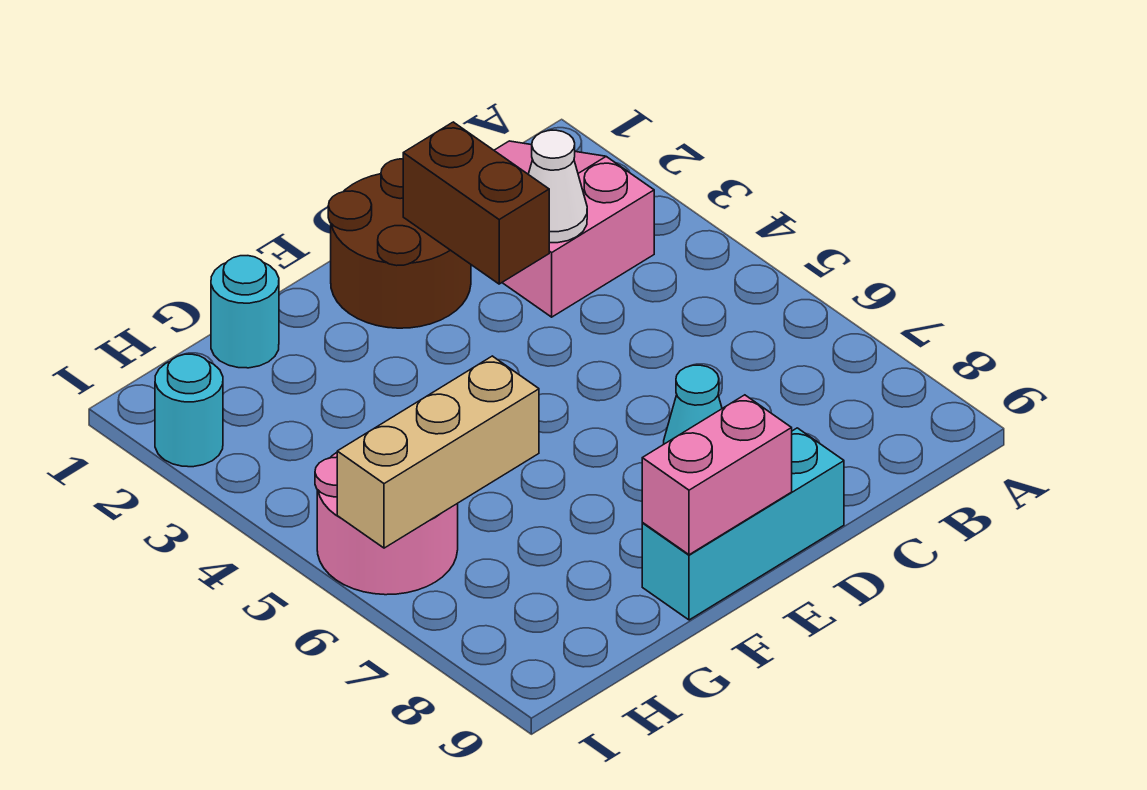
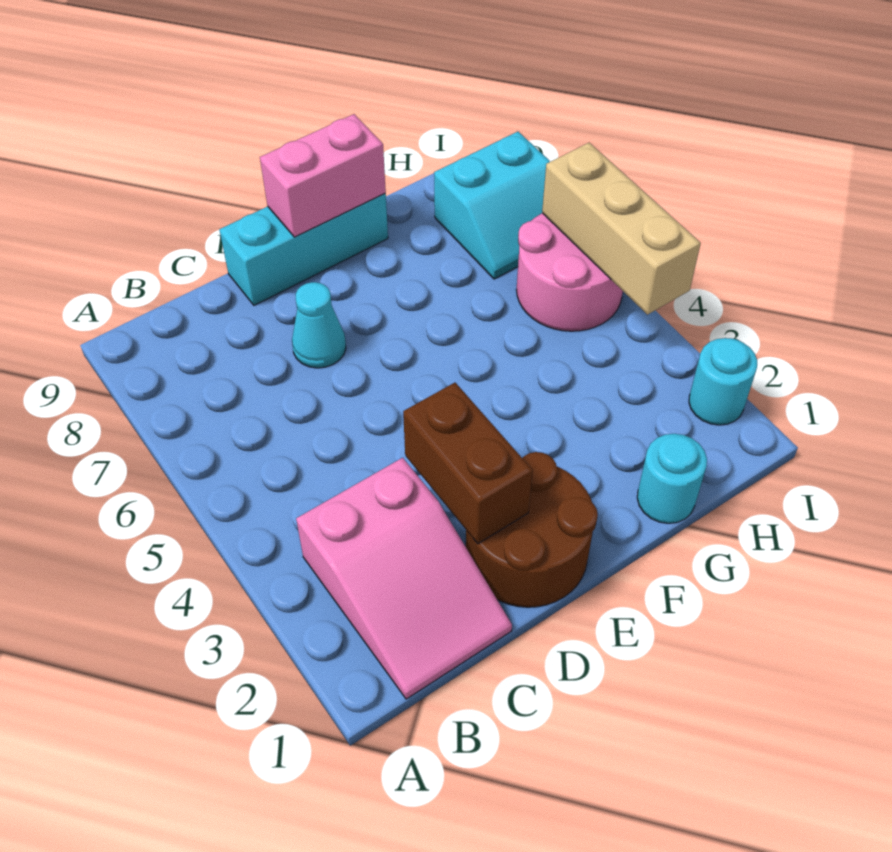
white cone C3 level 2 -> none
tan brick G6:I6 level 2 -> tan brick I4:I6 level 2
none -> cyan slope H7:I8 level 1 top 8

